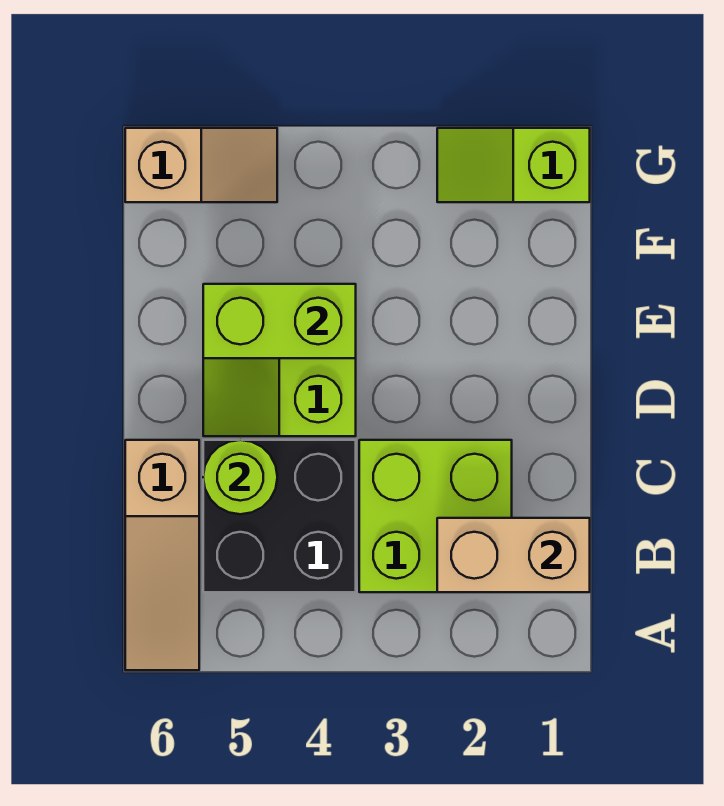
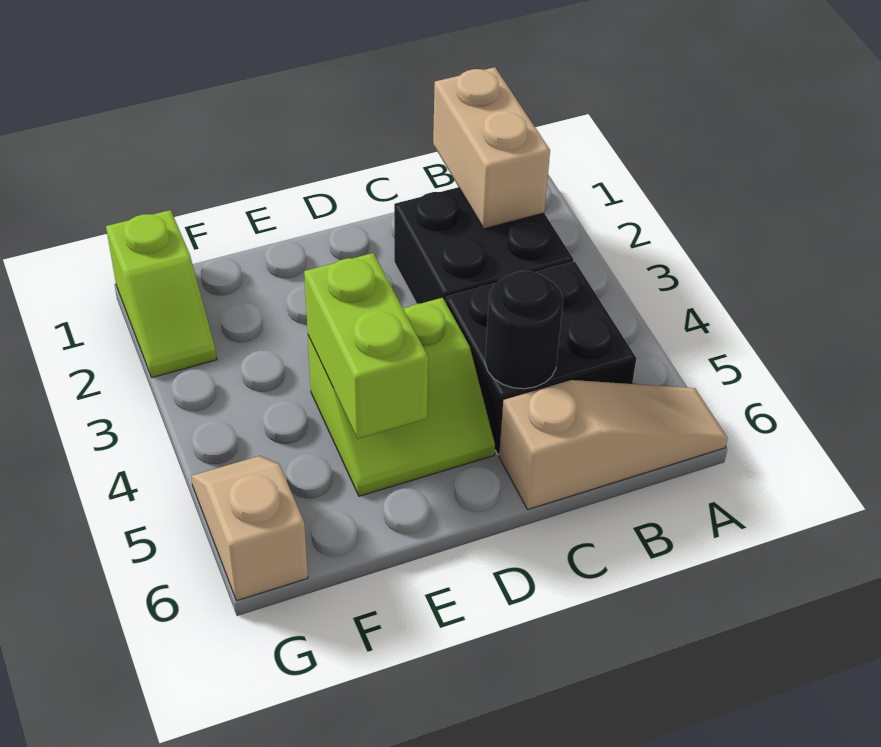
lime brick B2:C3 level 1 -> black brick B2:C3 level 1
lime round brick C5 level 2 -> black round brick C5 level 2

